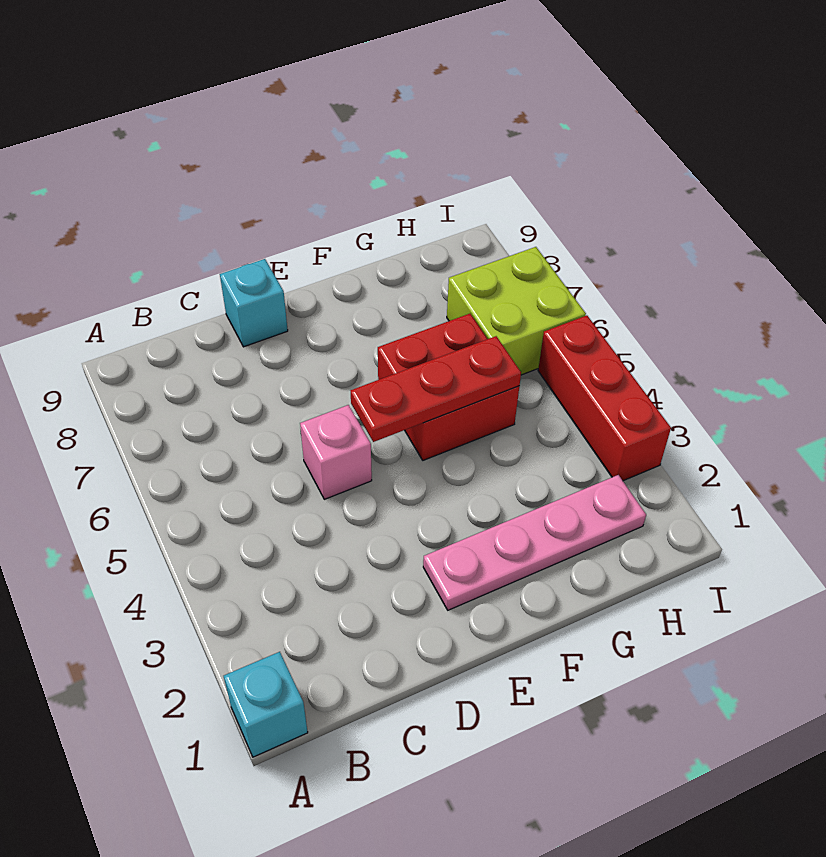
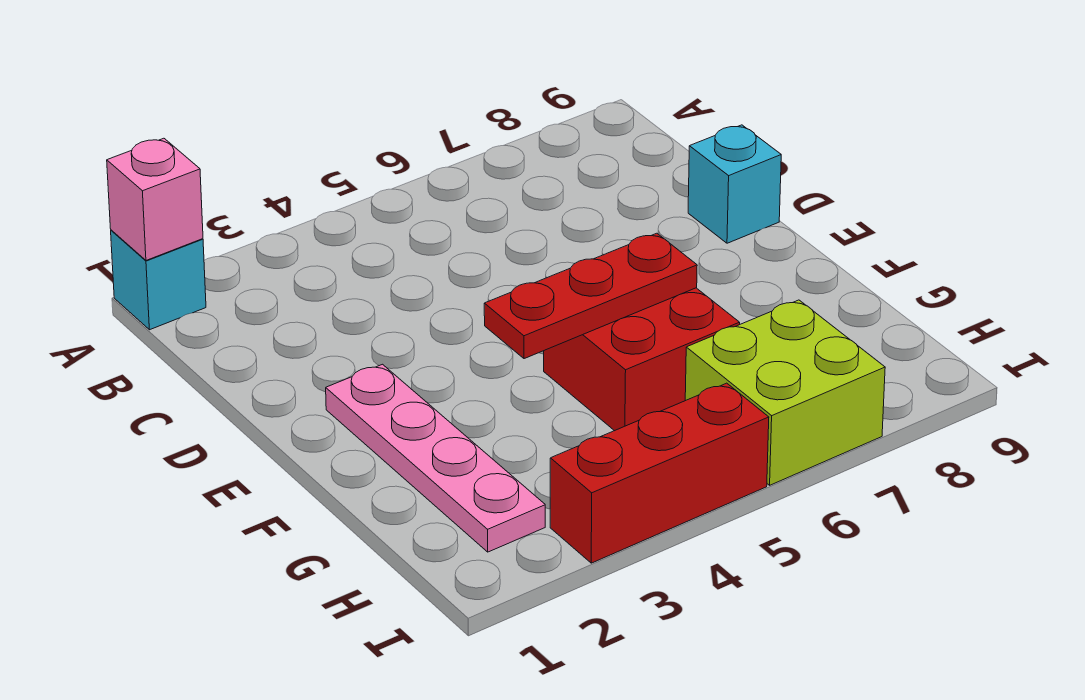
pink brick D5 level 1 -> pink brick A1 level 2
red plate E5:G5 level 2 -> red plate F4:F6 level 2

